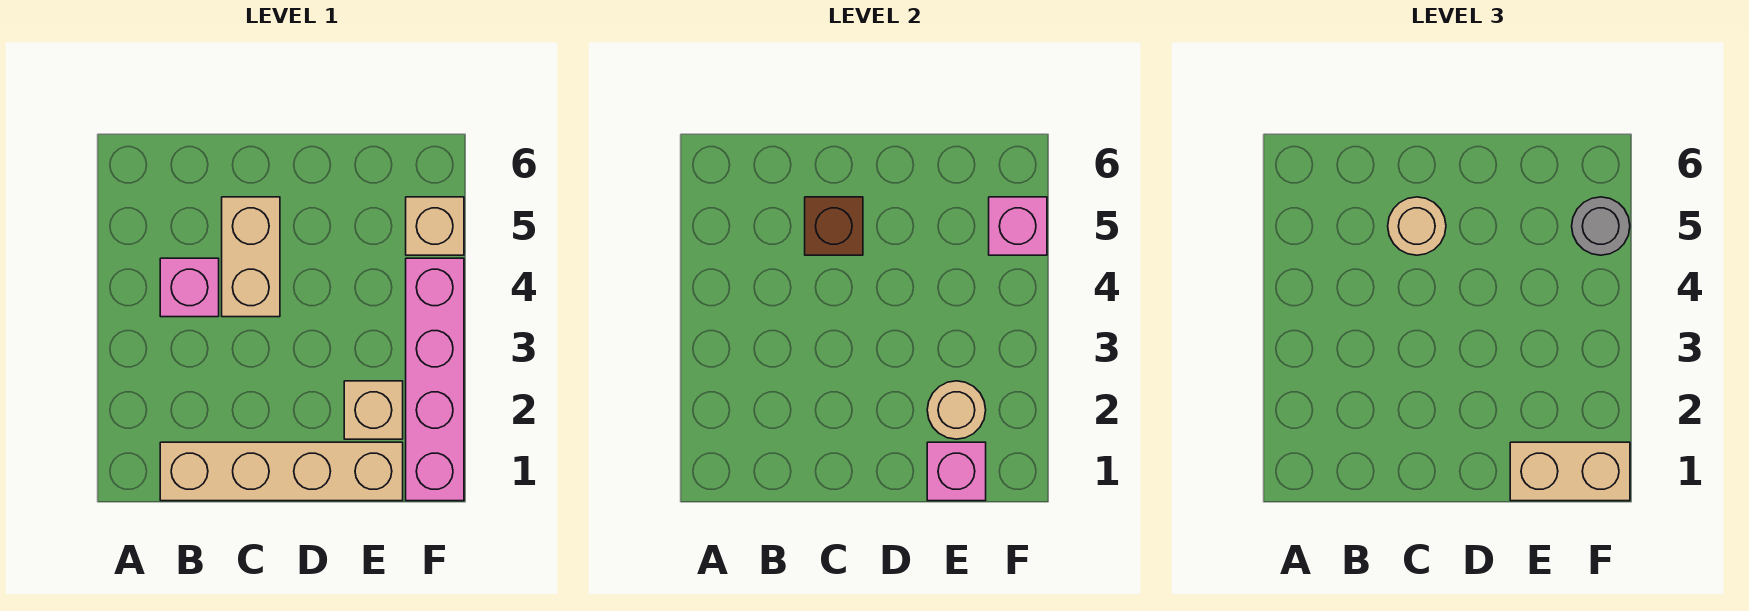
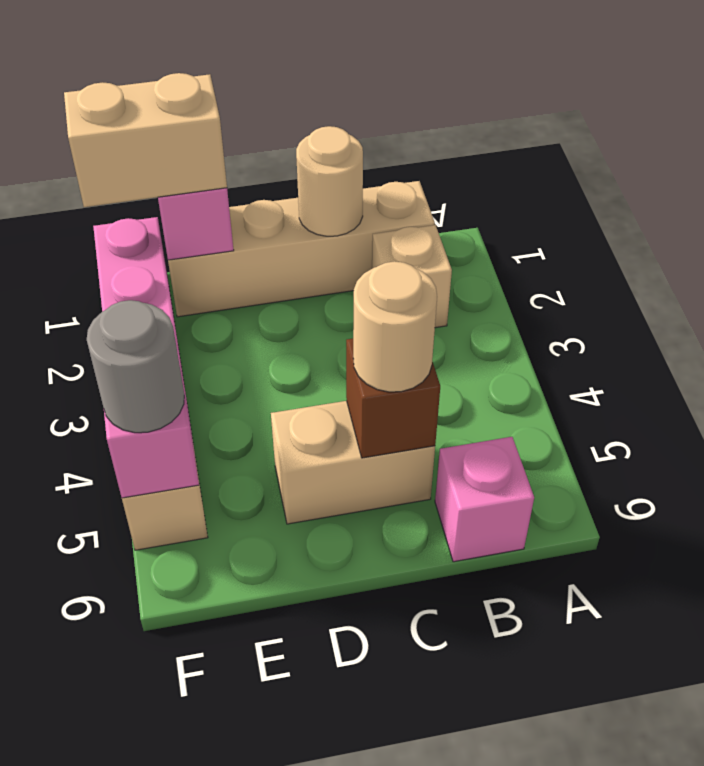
pink brick B4 level 1 -> pink brick B6 level 1
tan brick C4:C5 level 1 -> tan brick C5:D5 level 1
tan brick E2 level 1 -> tan brick B2 level 1
tan round brick E2 level 2 -> tan round brick C1 level 2

